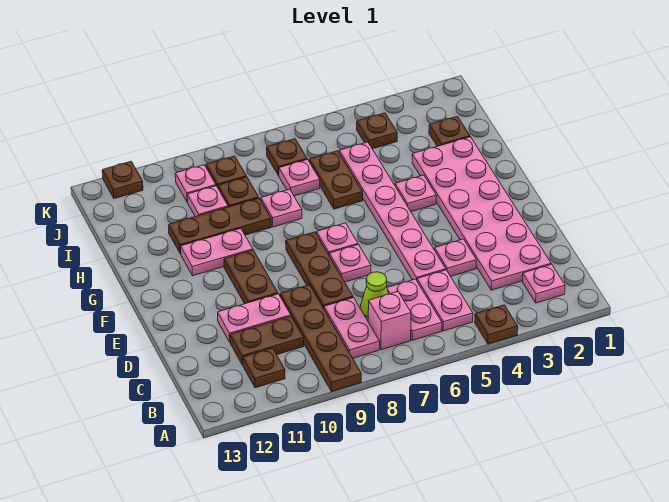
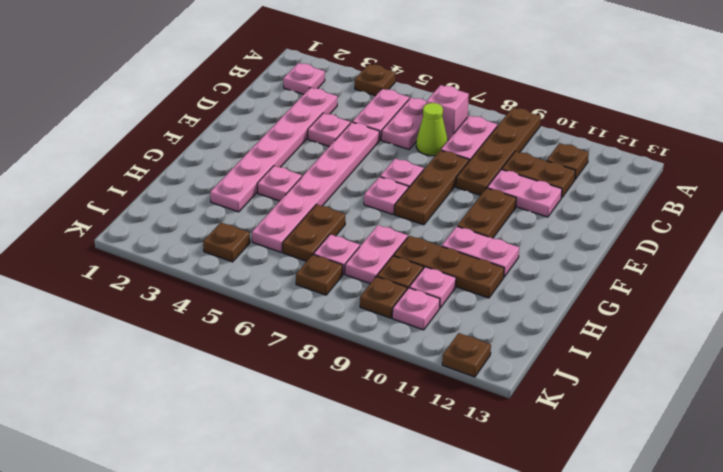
pink plate C2:H3 level 1 -> pink plate C3:H3 level 1
pink plate H8 level 1 -> pink plate H8:I8 level 1
brown plate I2 level 1 -> none

